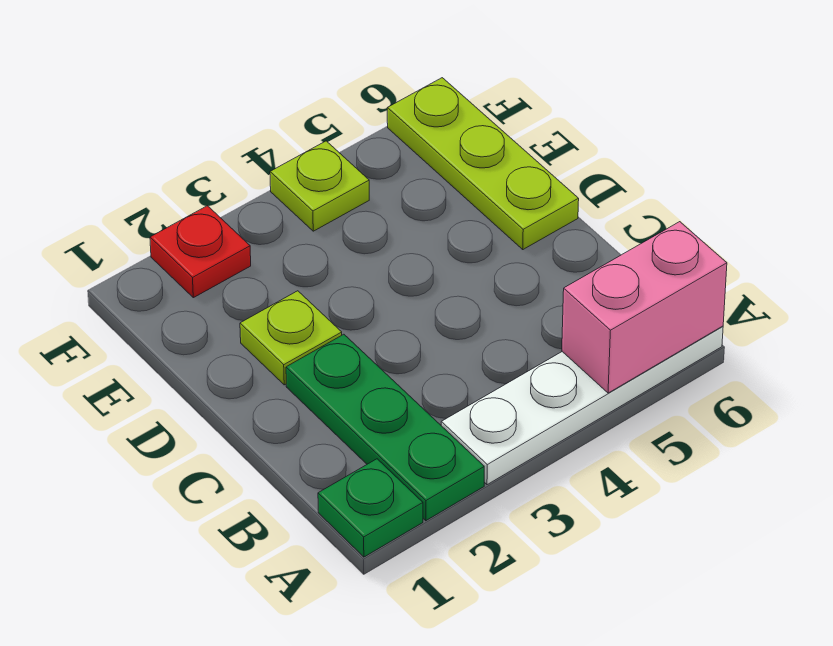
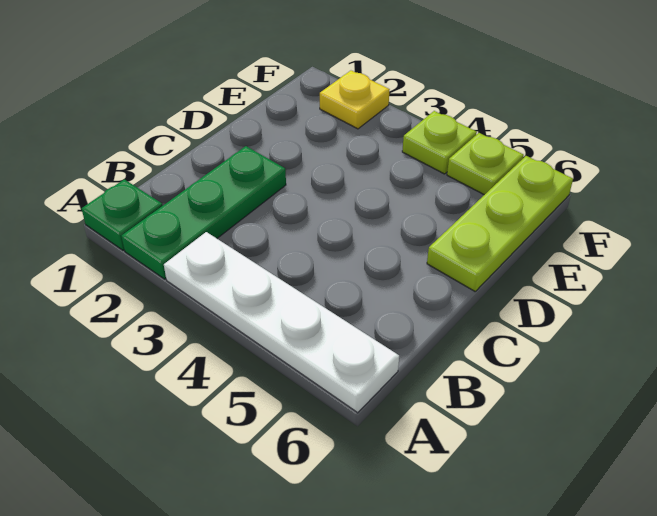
pink brick A5:A6 level 2 -> none
lime plate D2 level 1 -> lime plate F5 level 1
red plate F2 level 1 -> yellow plate F2 level 1

